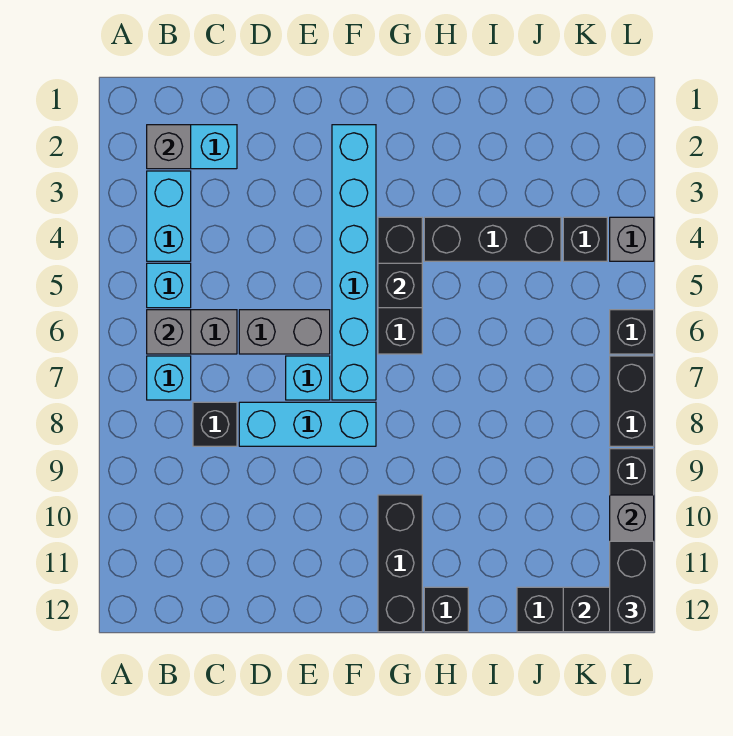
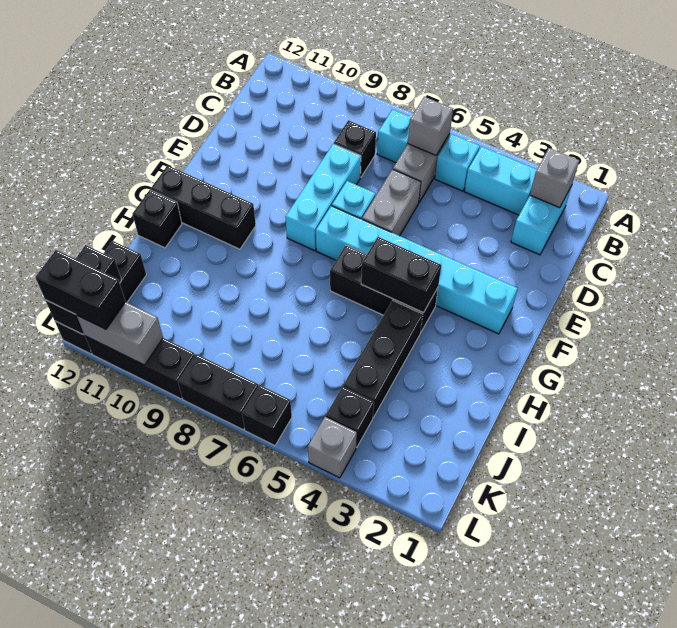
black brick G5 level 2 -> black brick G4:G5 level 2

